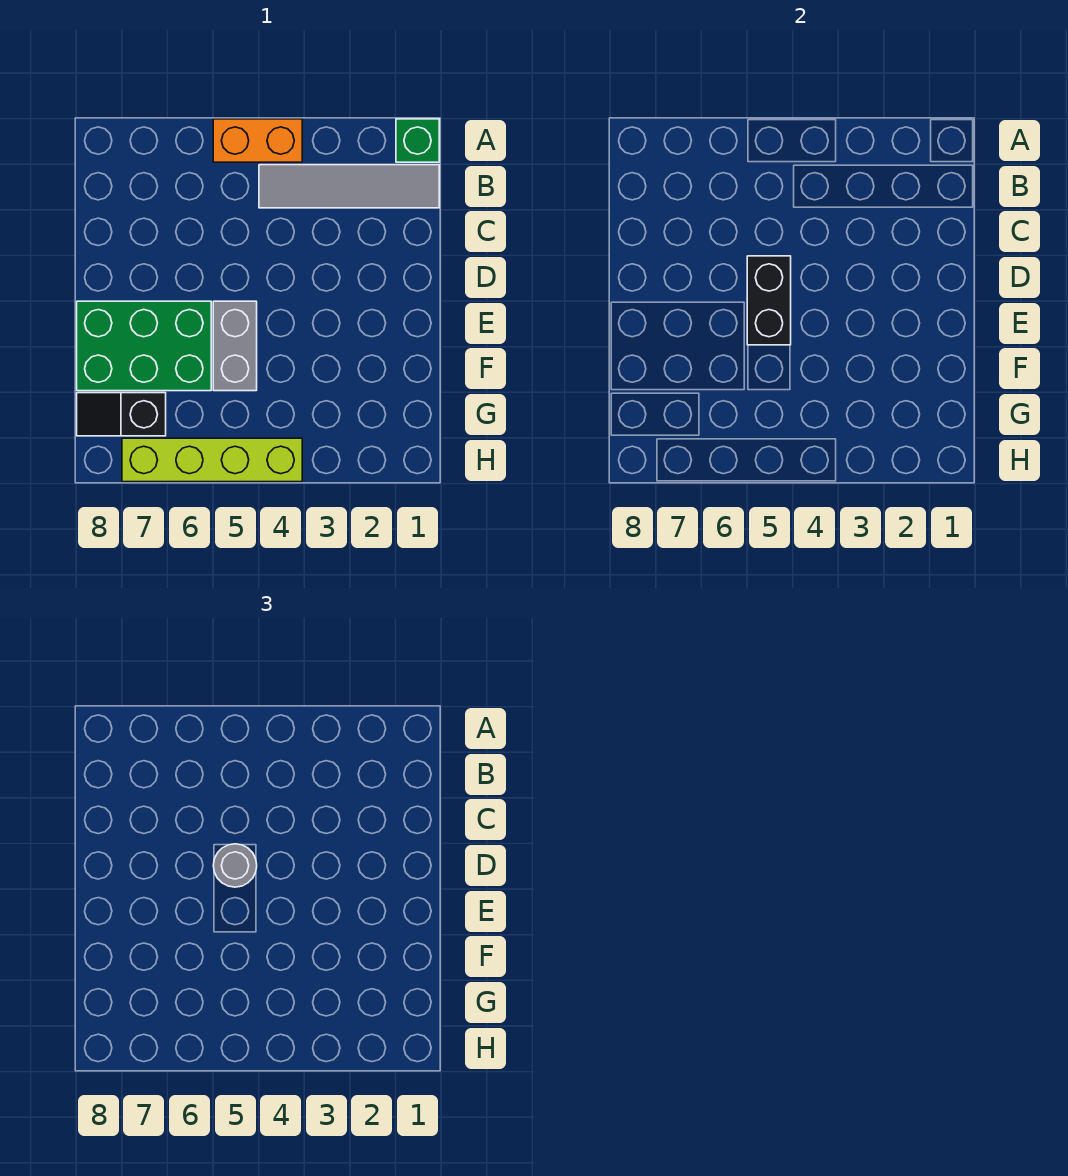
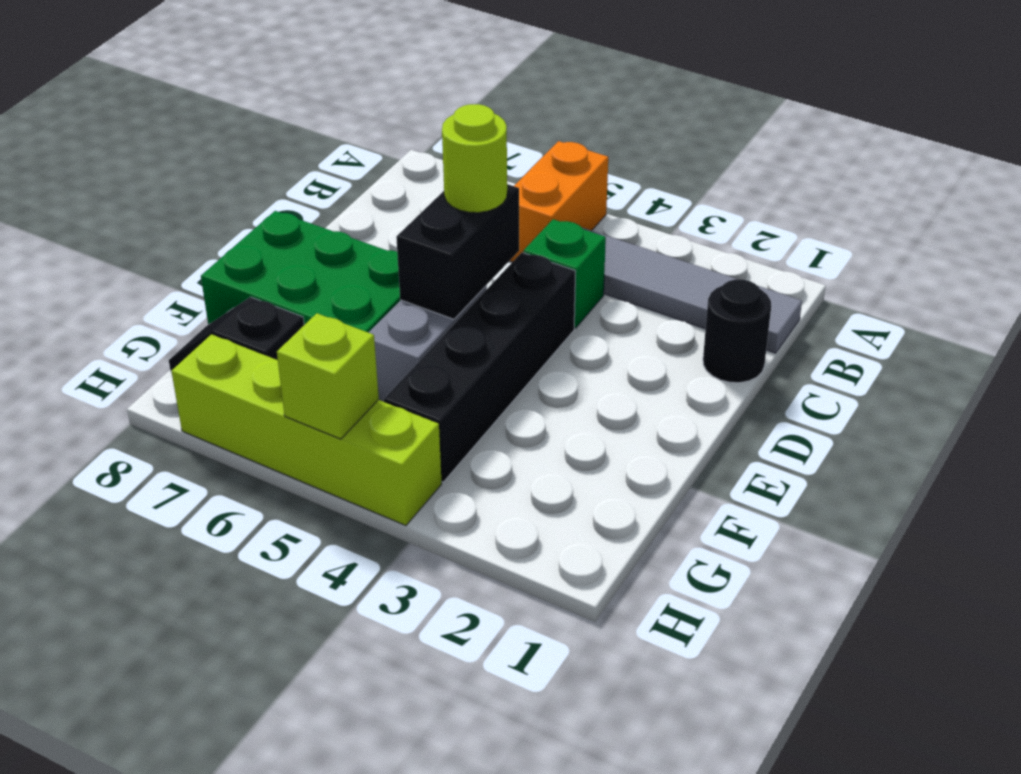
green brick A1 level 1 -> green brick C4 level 1
orange brick A4:A5 level 1 -> orange brick A5:B5 level 1
none -> black round brick C1 level 1
none -> black brick D4:G4 level 1
grey round brick D5 level 3 -> lime round brick D5 level 3
none -> lime brick H5 level 2

